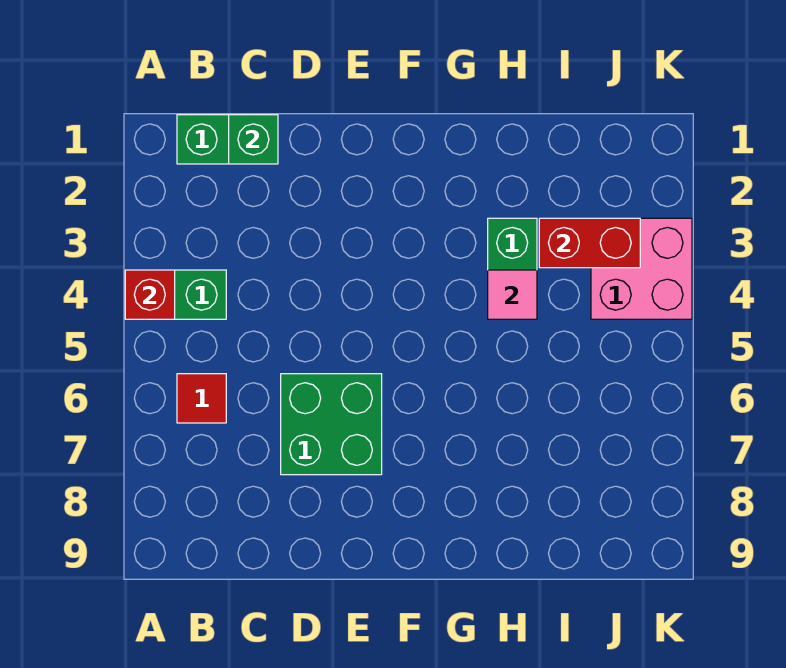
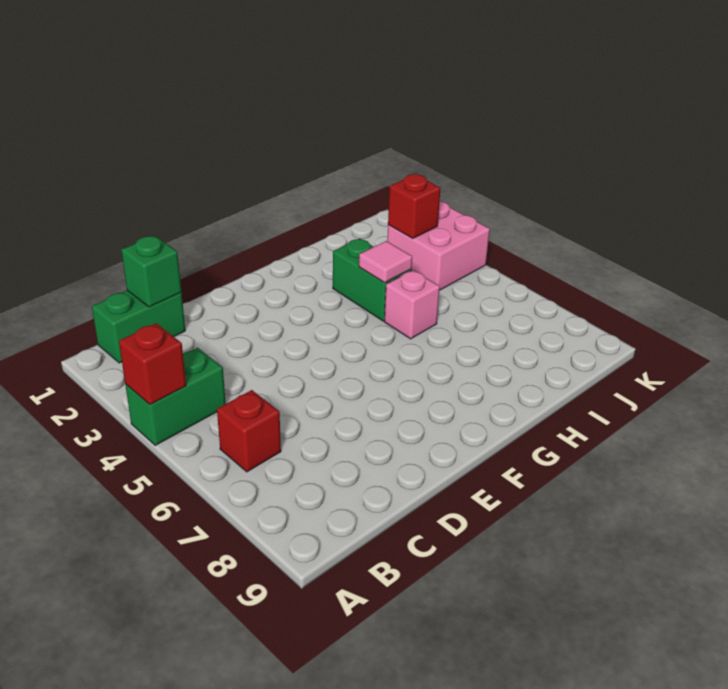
red tile B6 level 1 -> red brick B6 level 1
green brick D6:E7 level 1 -> none
none -> pink brick H5 level 1
red brick I3:J3 level 2 -> red brick J3 level 2

